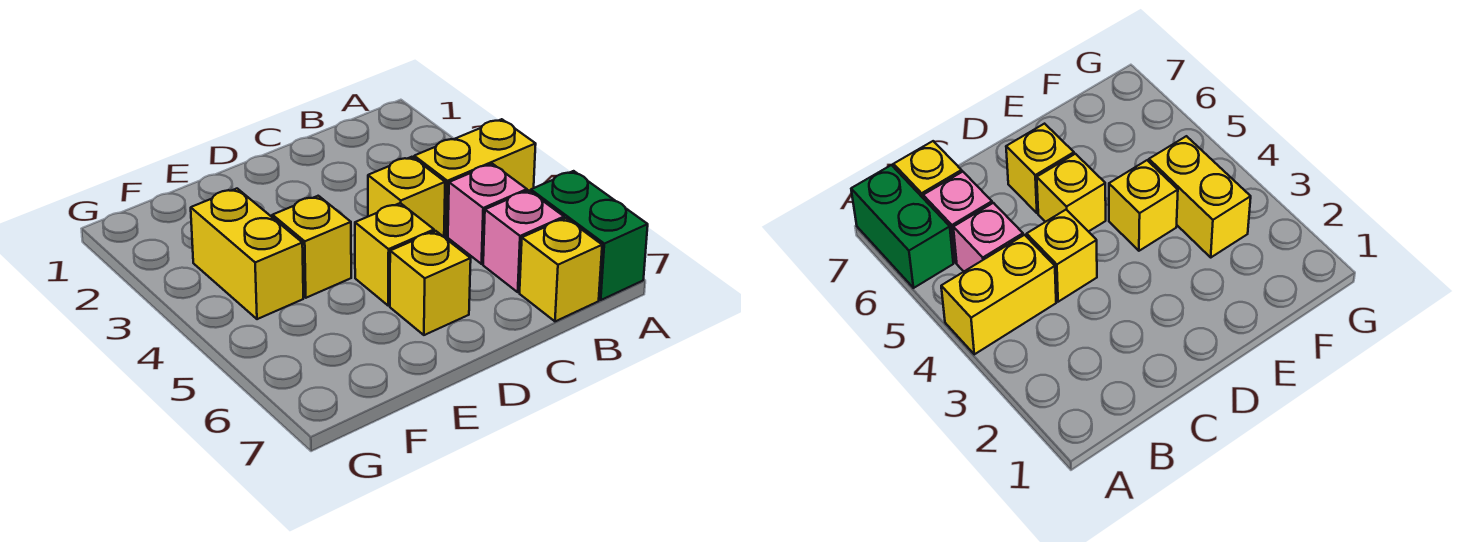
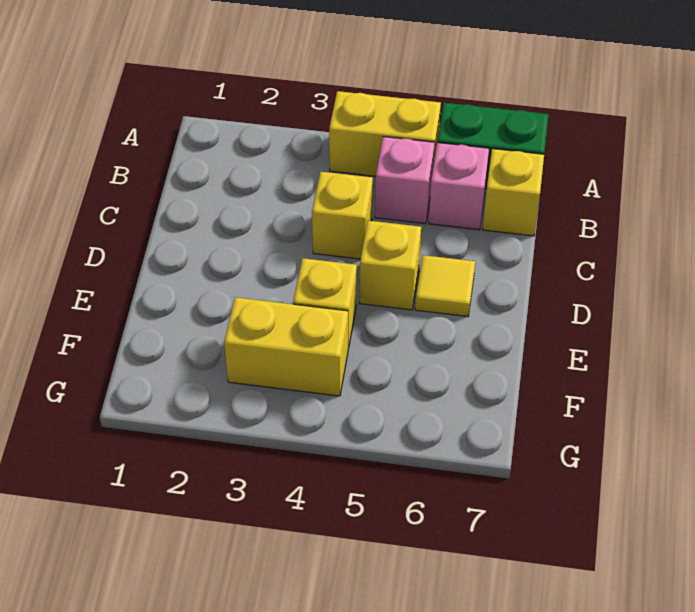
yellow brick A4:B4 level 1 -> yellow brick A4:A5 level 1
yellow brick D6 level 1 -> yellow tile D6 level 1

